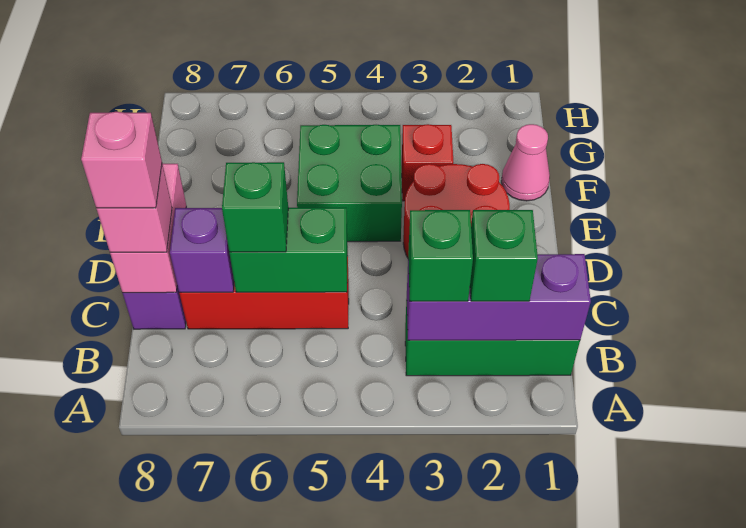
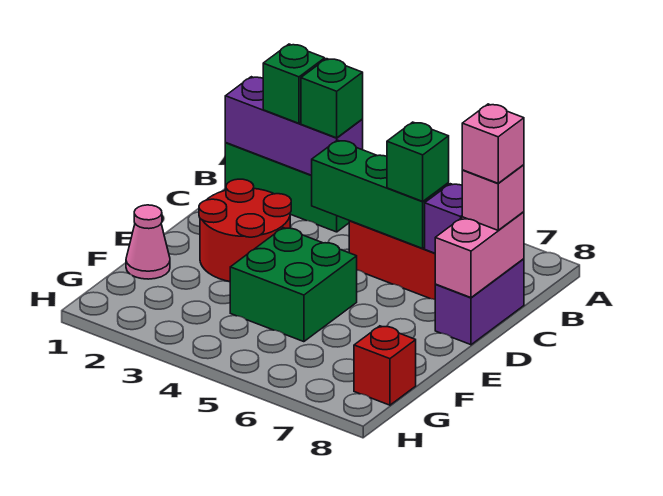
green brick C5:C6 level 2 -> green brick C4:C6 level 2
red brick F3 level 1 -> red brick G8 level 1

